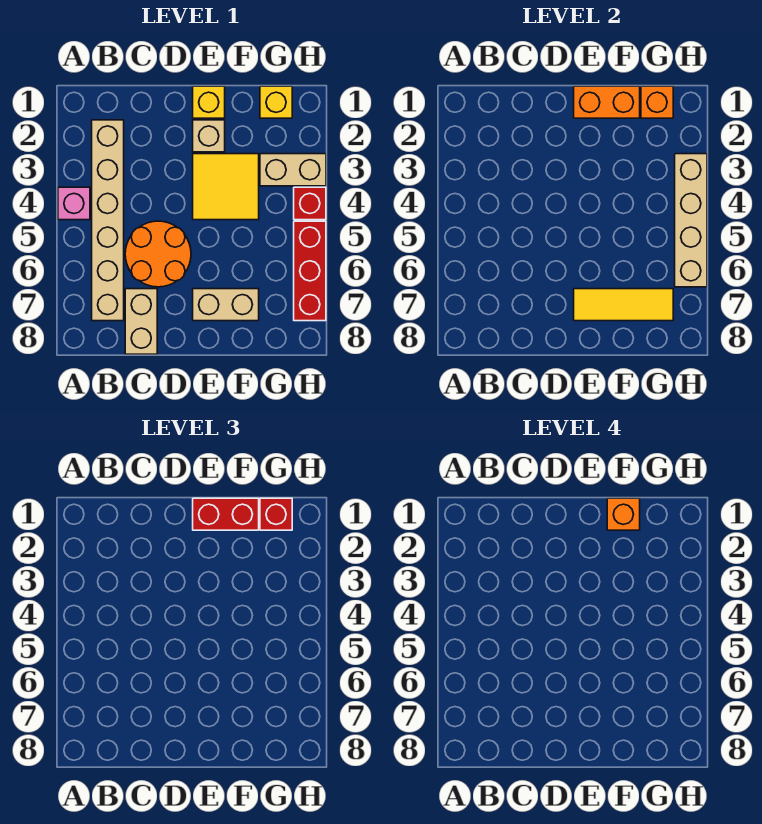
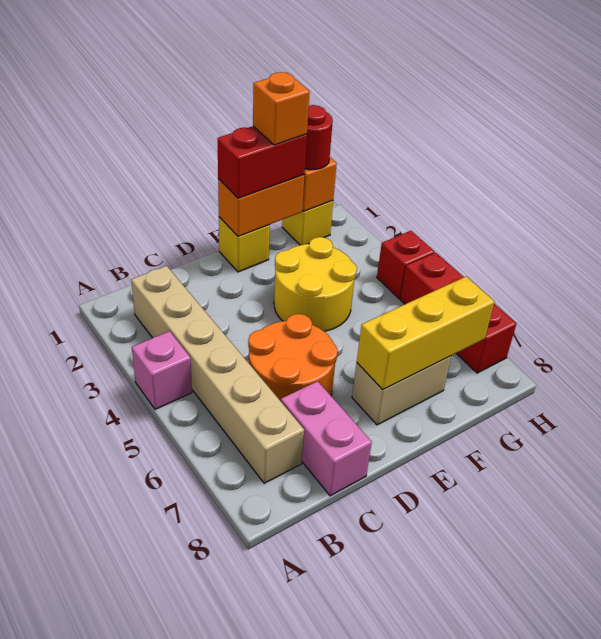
tan brick C7:C8 level 1 -> pink brick C7:C8 level 1
tan brick E2 level 1 -> none
yellow tile E3:F4 level 1 -> yellow round brick E3:F4 level 1
yellow tile E7:G7 level 2 -> yellow brick E7:G7 level 2
red brick G1 level 3 -> red round brick G1 level 3
tan brick G3:H3 level 1 -> none
tan brick H3:H6 level 2 -> none

